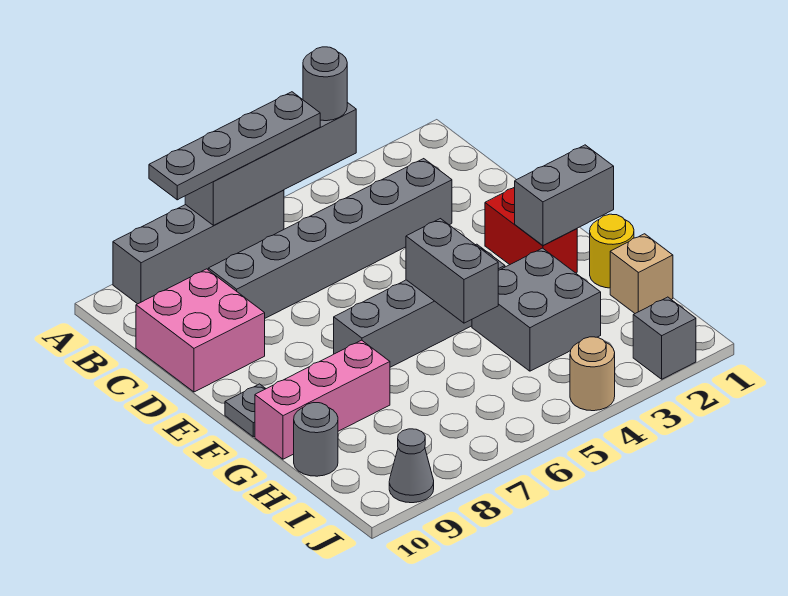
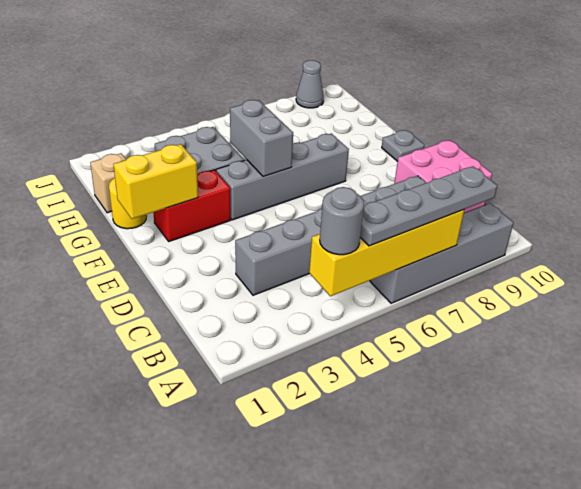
grey brick A4:A7 level 2 -> yellow brick A4:A7 level 2
red brick E2:F2 level 1 -> red brick F2:F3 level 1
grey brick F1:F2 level 2 -> yellow brick F1:F2 level 2
pink brick G8:G10 level 1 -> none
grey round brick H10 level 1 -> none
grey brick J2 level 1 -> none
tan round brick J4 level 1 -> none

